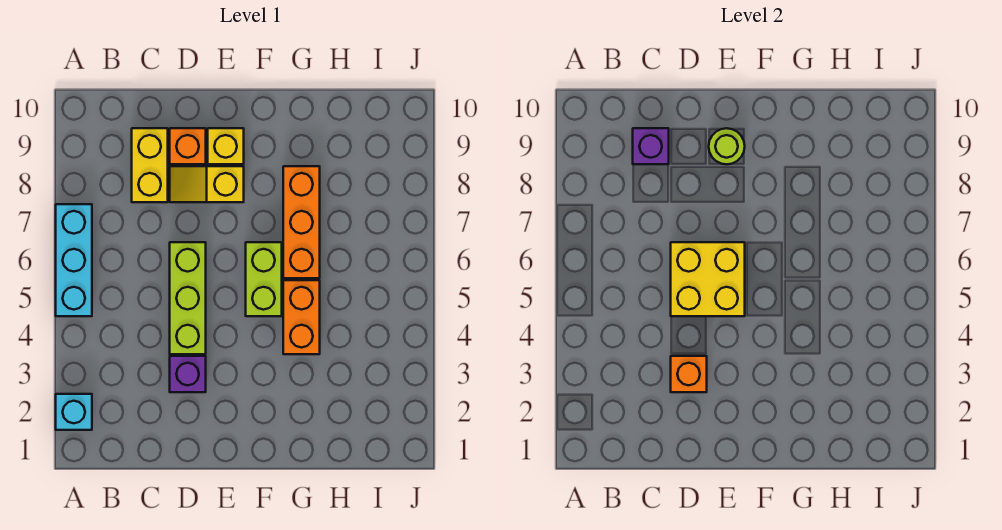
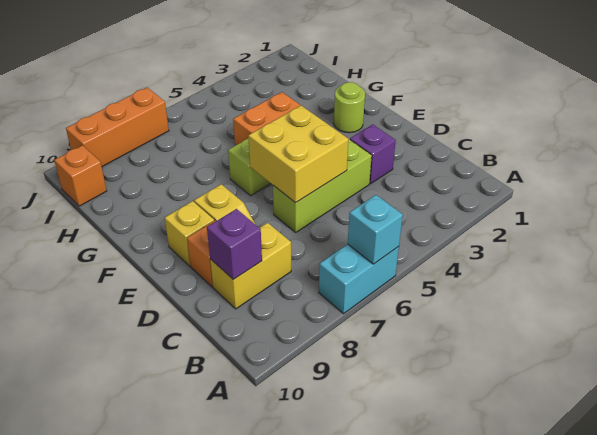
cyan brick A2 level 1 -> cyan brick A6 level 2
cyan brick A5:A7 level 1 -> cyan brick A6:A7 level 1
orange brick D3 level 2 -> orange brick I10 level 1
lime round brick E9 level 2 -> lime round brick F2 level 1
orange brick G6:G8 level 1 -> orange brick J7:J9 level 1

